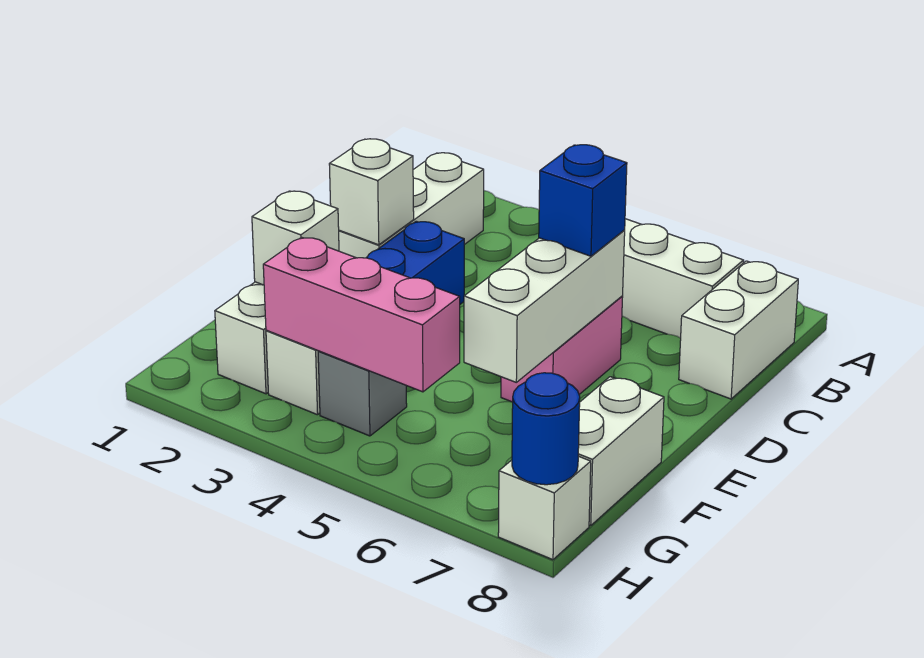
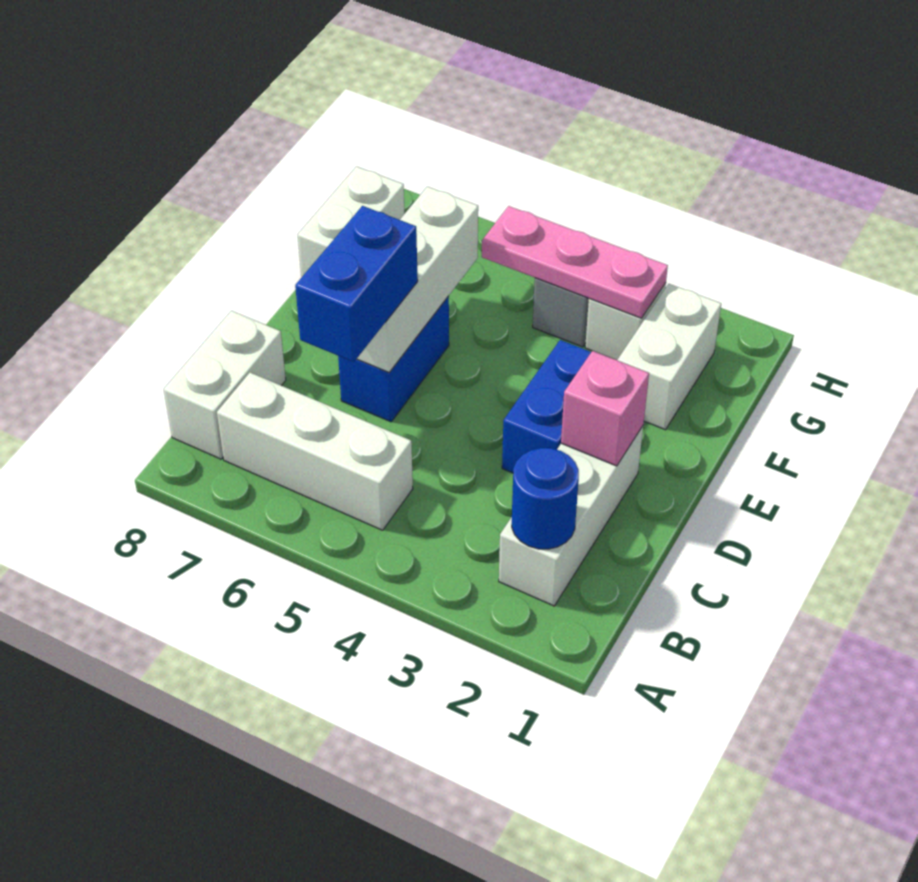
white brick D2 level 2 -> pink brick D2 level 2
pink brick D6:E6 level 1 -> blue brick D6:E6 level 1
blue brick D6 level 3 -> blue brick C6:D6 level 3
white brick F2 level 2 -> none
pink brick G3:G5 level 2 -> pink plate G3:G5 level 2
white brick H8 level 1 -> none
blue round brick H8 level 2 -> blue round brick B2 level 2

